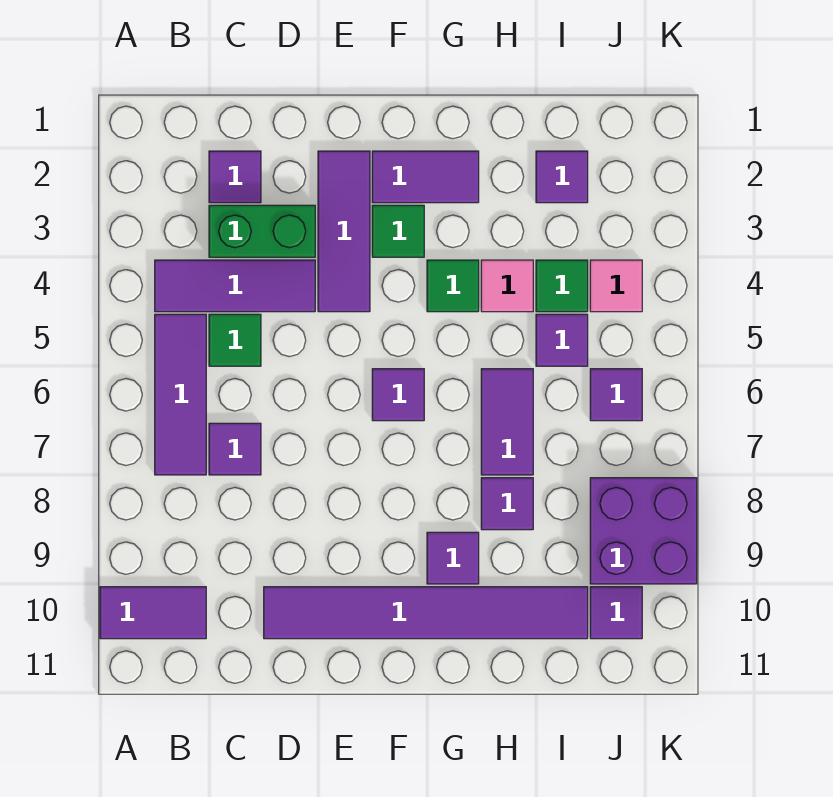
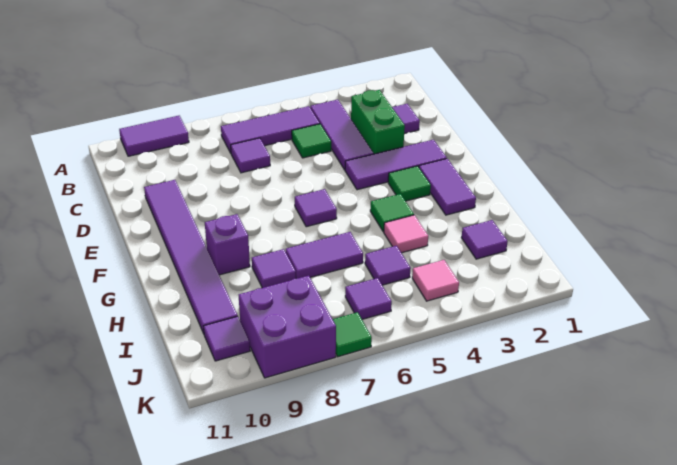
purple tile A10:B10 level 1 -> purple tile A9:A10 level 1
purple tile G9 level 1 -> purple brick G9 level 1
green tile I4 level 1 -> green tile K7 level 1

